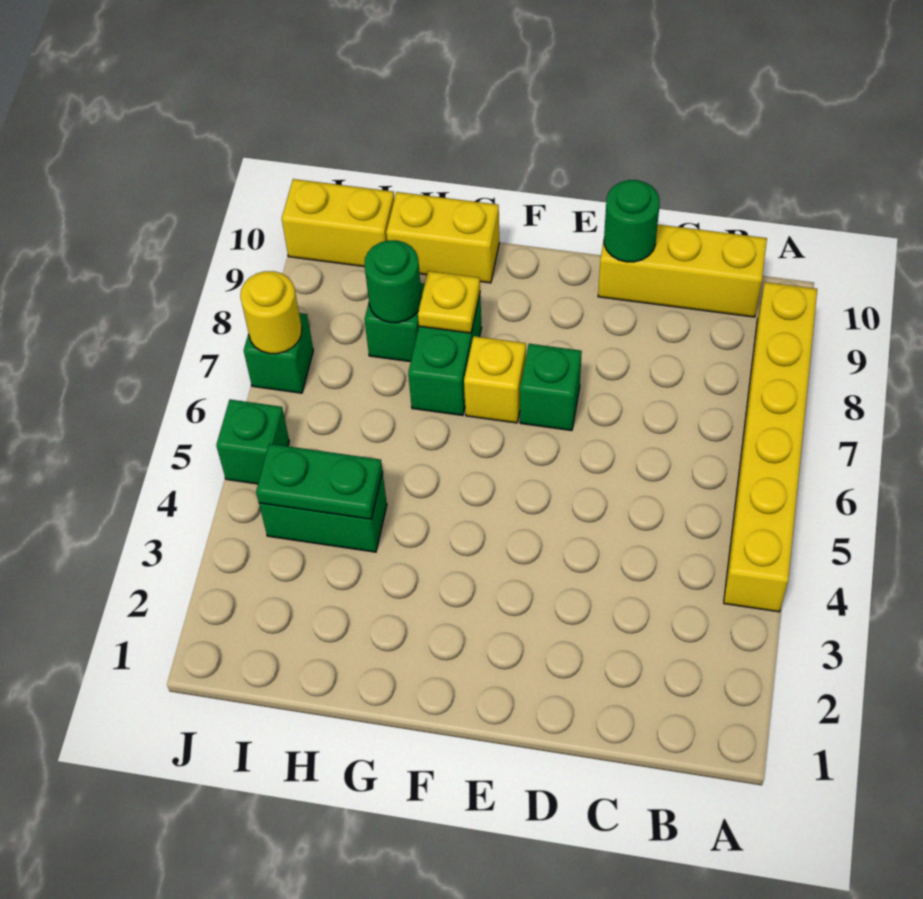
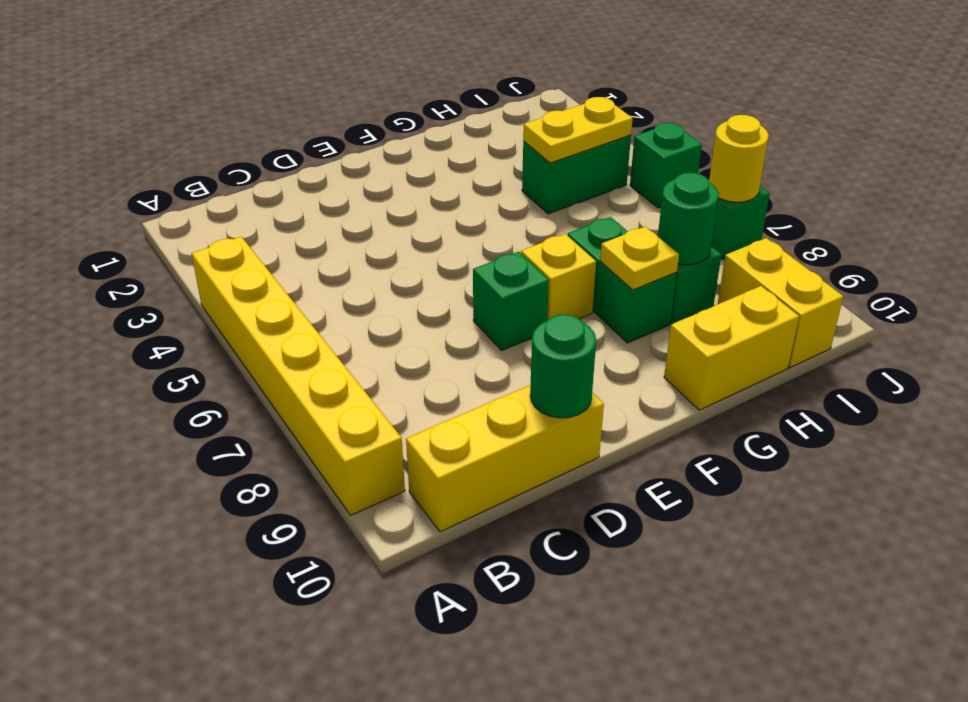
green plate H4:I4 level 2 -> yellow plate H4:I4 level 2
yellow brick I10:J10 level 1 -> yellow brick I9:I10 level 1

